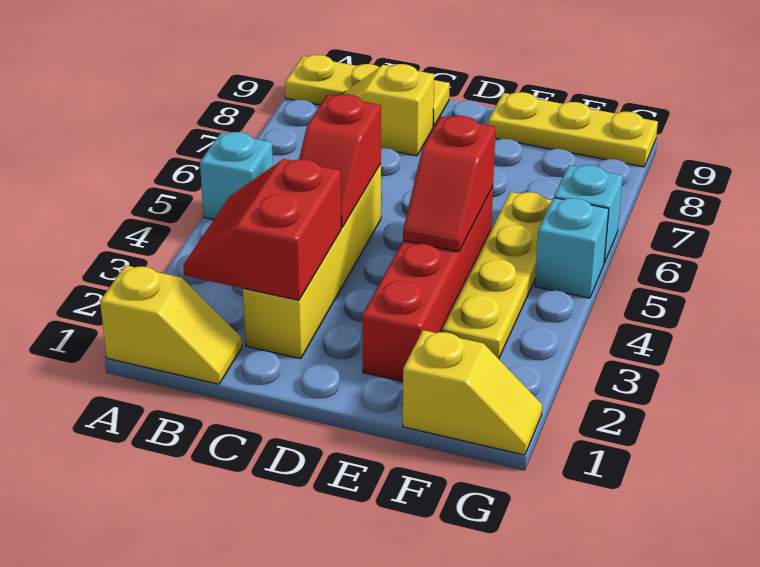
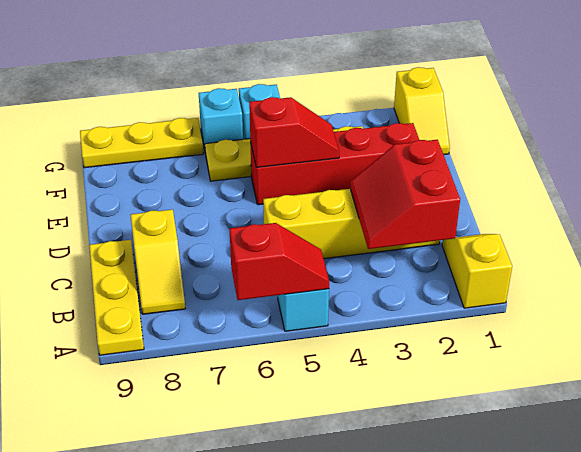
red slope B2:C3 level 2 top C -> red slope B2:C3 level 2 top 2
red slope C4:C5 level 2 top 5 -> red slope A5:A6 level 2 top 6
yellow plate E9:G9 level 1 -> yellow plate G7:G9 level 1
yellow slope F1:G1 level 1 top F -> yellow slope F1:G1 level 1 top G

